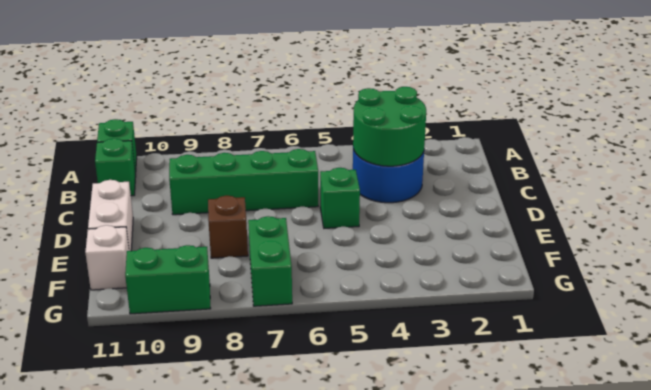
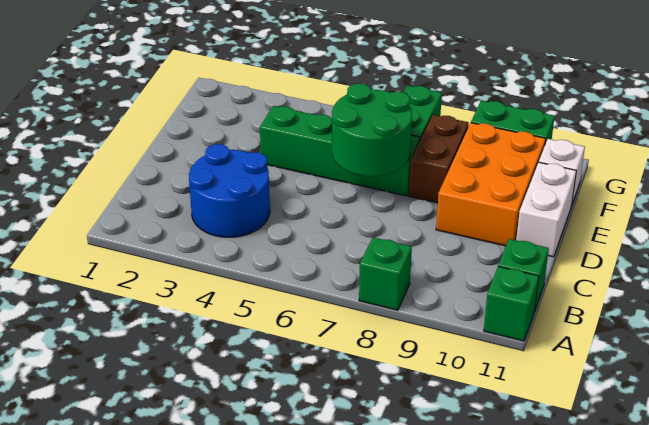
green round brick B3:C4 level 2 -> green round brick D6:E7 level 2
green brick C6:C9 level 1 -> green brick E4:E7 level 1
green brick D5 level 1 -> green brick A8 level 1
none -> orange brick D9:F10 level 1
brown brick E8 level 1 -> brown brick E8:F8 level 1

